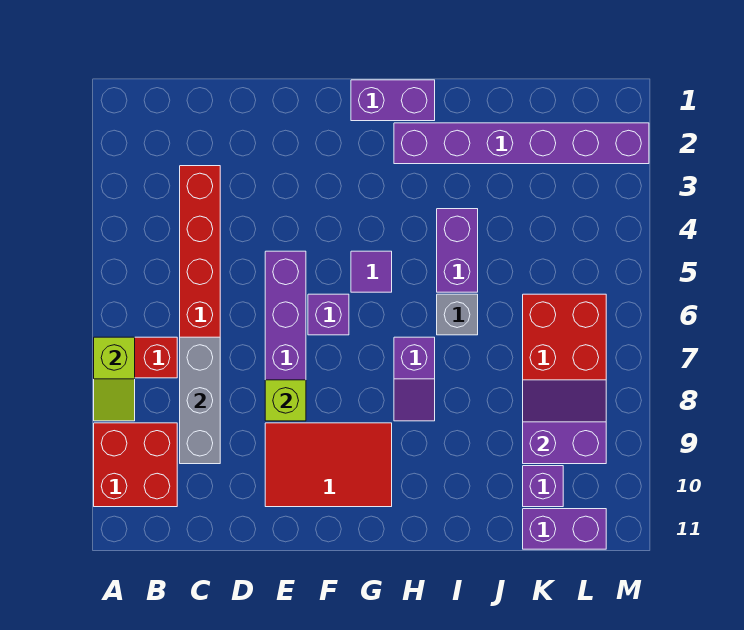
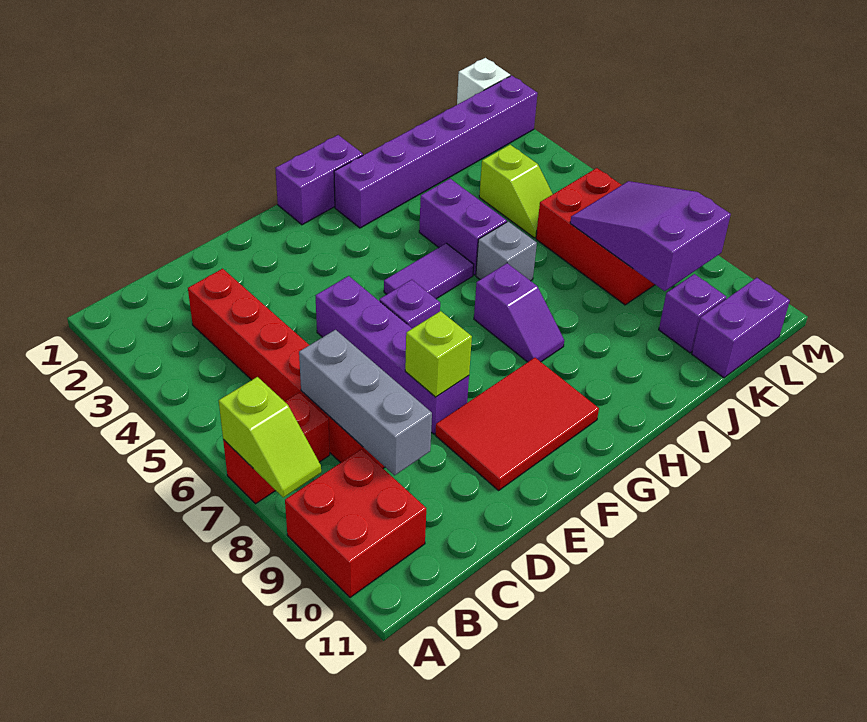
purple tile G5 level 1 -> purple tile G5:H5 level 1
none -> lime slope K4:K5 level 1 top 4
purple slope K8:L9 level 2 top 9 -> purple slope K7:L9 level 2 top 9
none -> white brick M1 level 1

